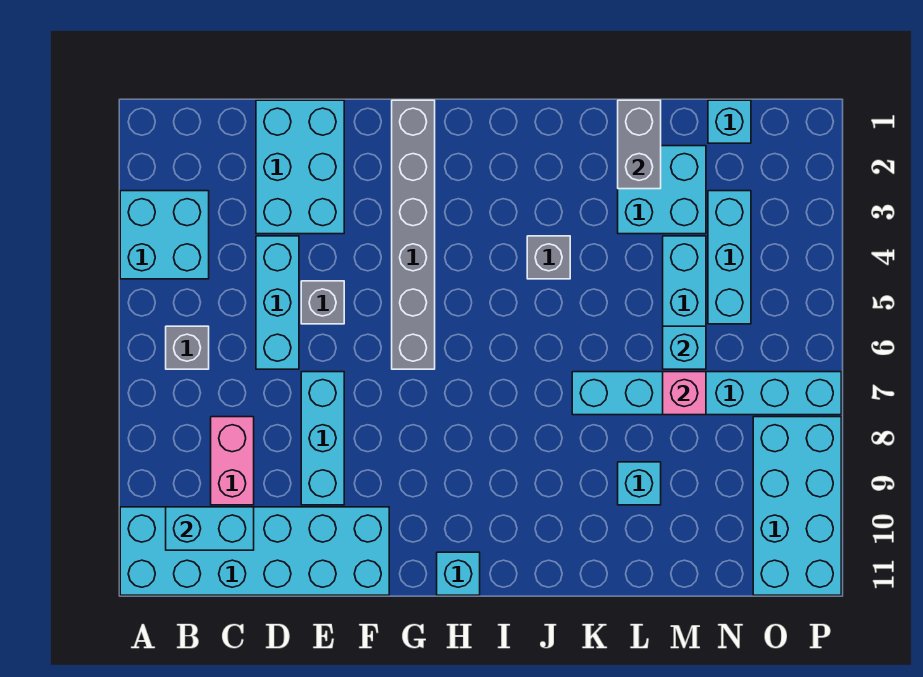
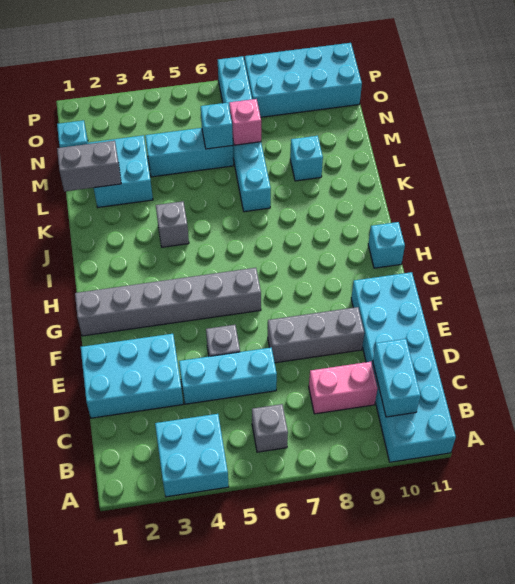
cyan brick E7:E9 level 1 -> grey brick E7:E9 level 1
cyan brick N3:N5 level 1 -> none

